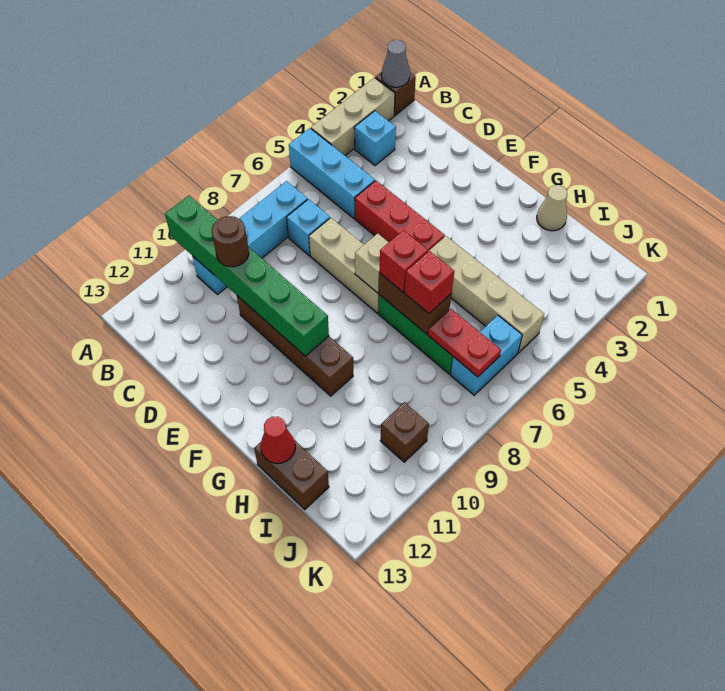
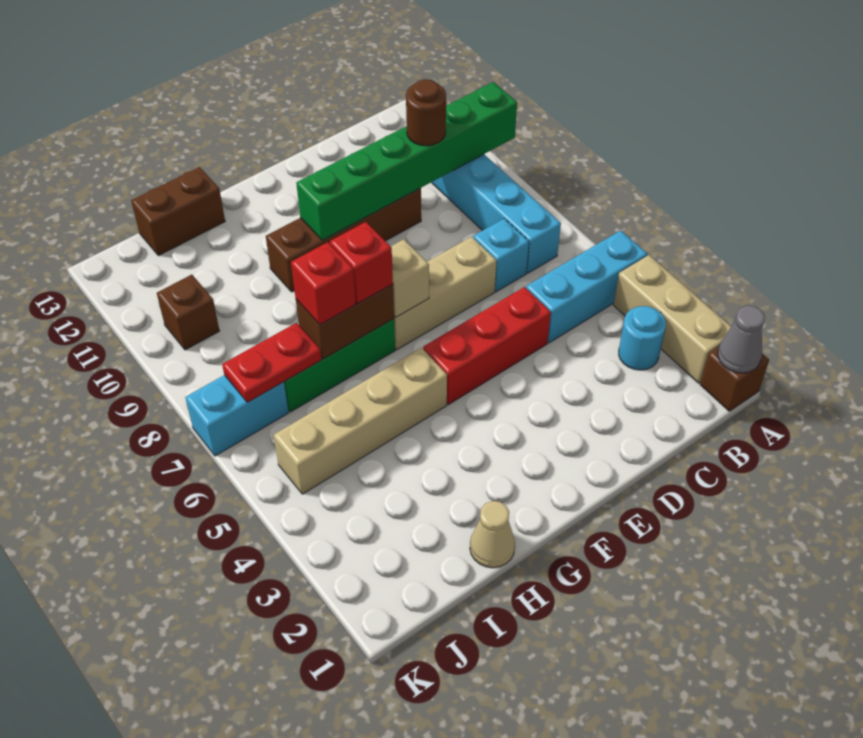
cyan brick B3 level 1 -> cyan round brick B3 level 1
red cone H13 level 2 -> none
cyan brick J6:J7 level 1 -> cyan brick J7:K7 level 1

